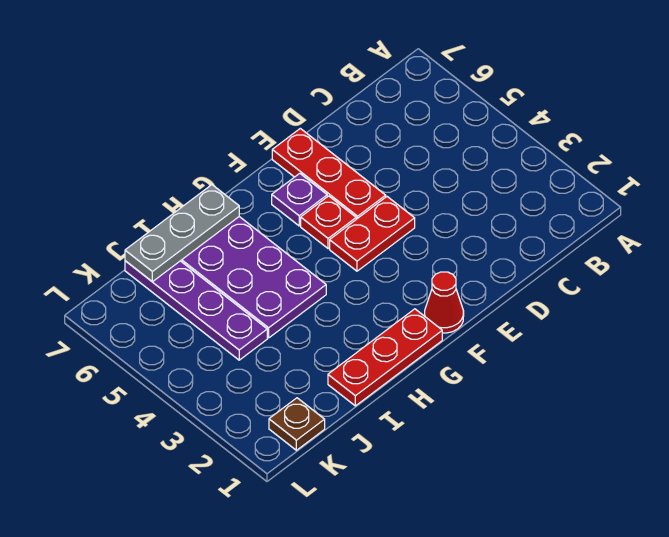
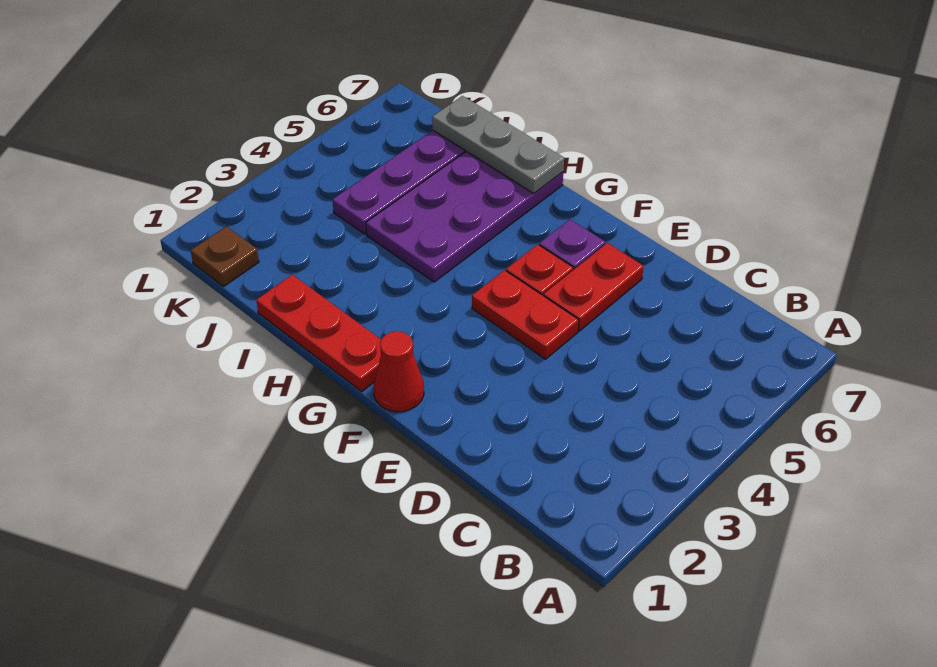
red plate E5:E7 level 1 -> red plate E5:E6 level 1

